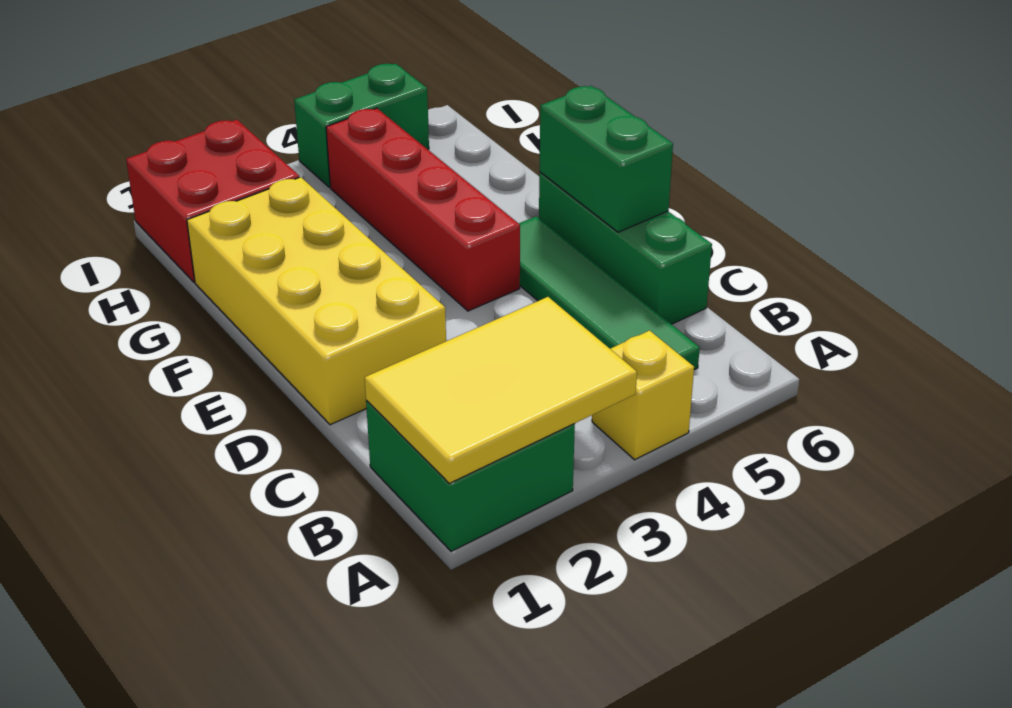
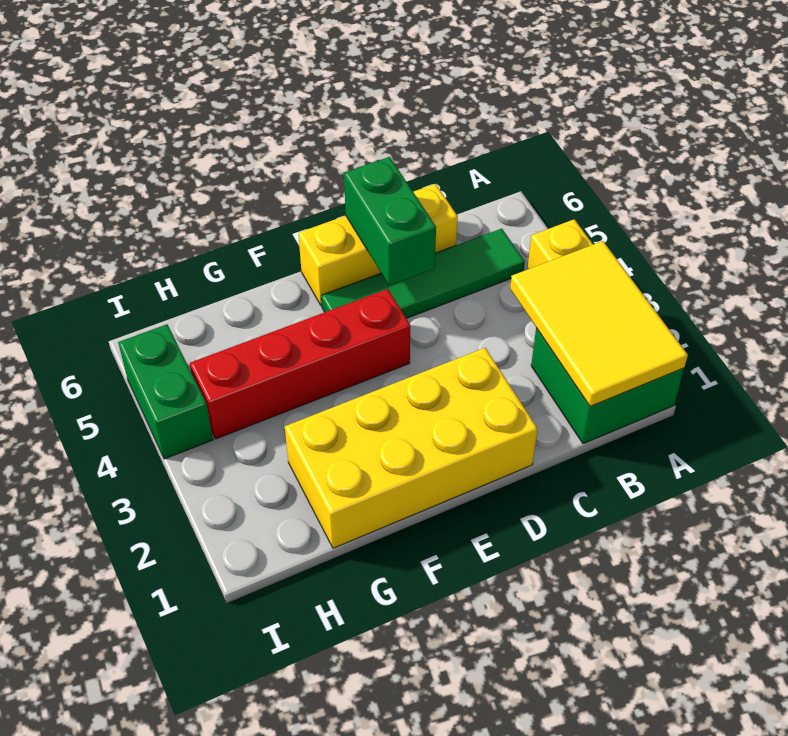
green brick C6:E6 level 1 -> yellow brick C6:E6 level 1
green brick D6:E6 level 2 -> green brick D5:D6 level 2
red brick H1:I2 level 1 -> none

